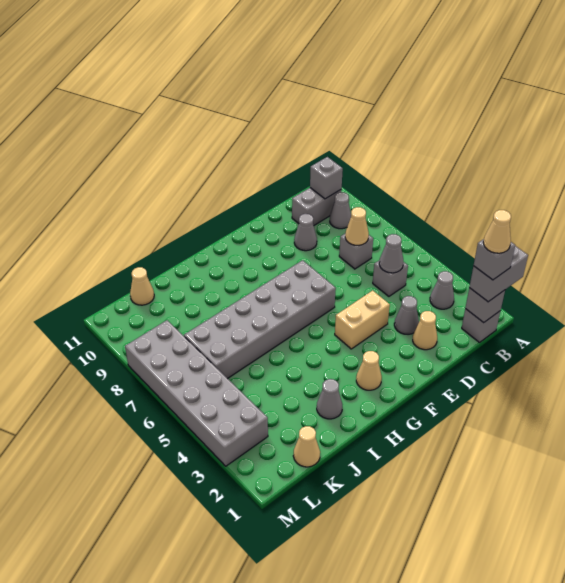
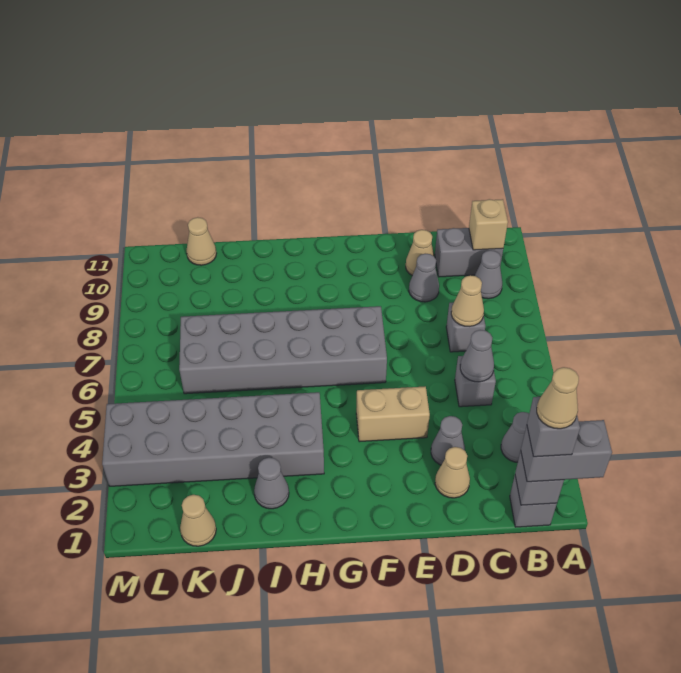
grey brick B10 level 2 -> tan brick B10 level 2
tan cone G2 level 1 -> tan cone D10 level 1
grey brick L3:M8 level 1 -> grey brick H3:M4 level 1

